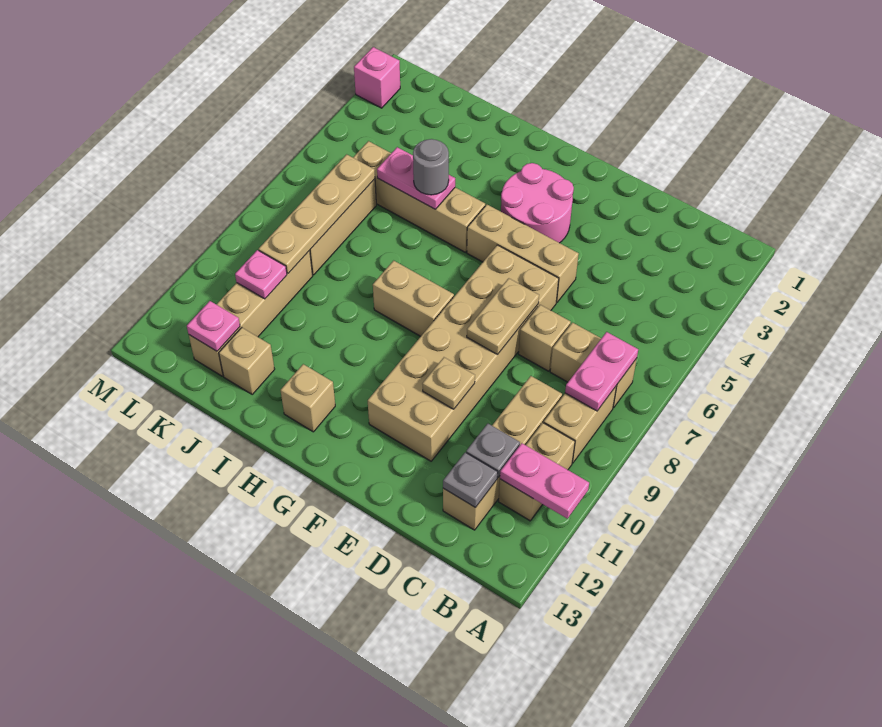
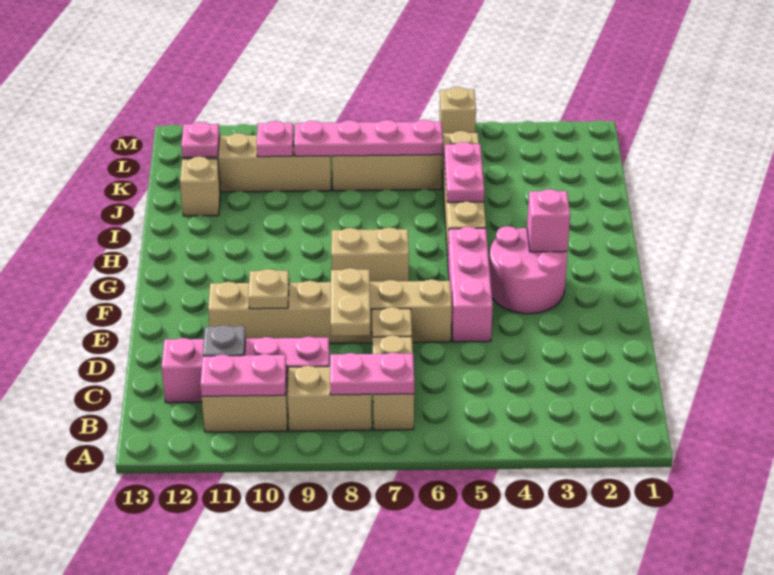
pink plate A11:B11 level 2 -> pink plate B10:B11 level 2
tan brick C9:C12 level 1 -> pink brick C9:C12 level 1
grey plate C12 level 2 -> none
tan brick E5:G5 level 1 -> pink brick E5:G5 level 1
tan brick E6:F11 level 1 -> tan brick E6:E11 level 1
tan plate E7:E8 level 2 -> tan plate D8:E8 level 2
tan brick G8:H8 level 1 -> tan brick G7:G8 level 1
tan brick H12 level 1 -> tan brick M5 level 1
grey round brick I5 level 3 -> none
tan plate K6:K9 level 2 -> pink plate K6:K9 level 2
pink brick M2 level 1 -> pink brick G3 level 2

